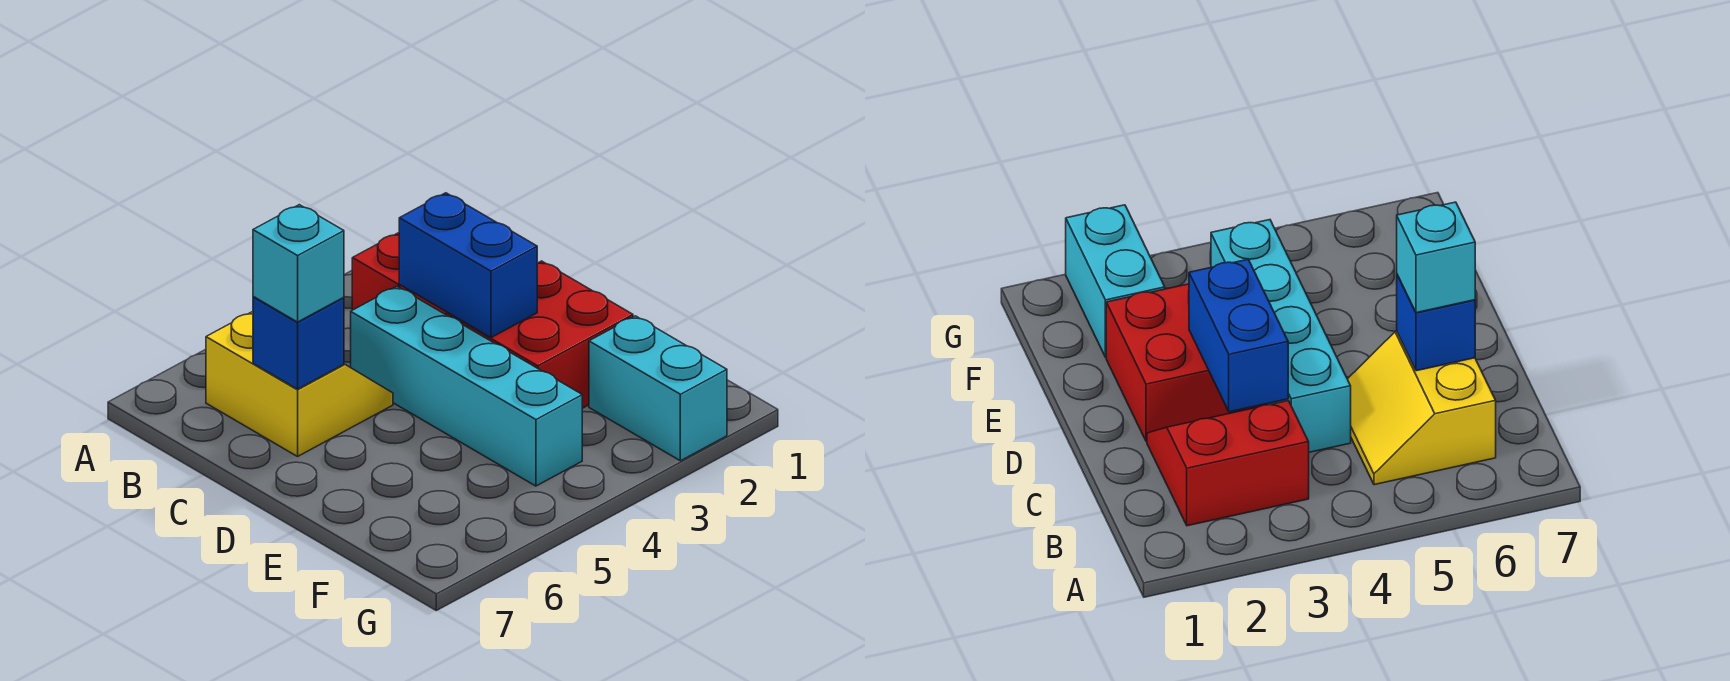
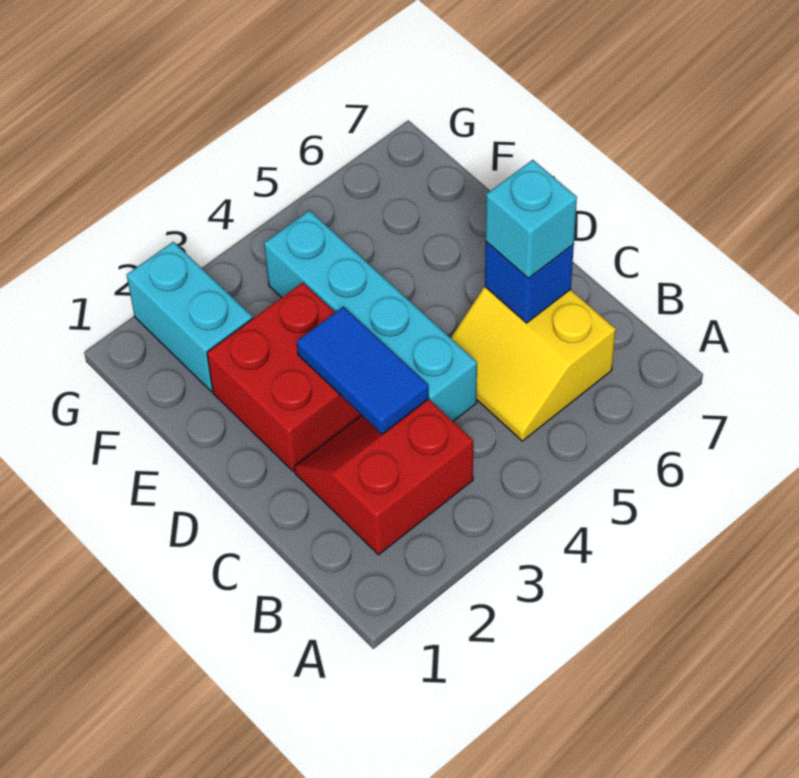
blue brick C3:D3 level 2 -> blue tile C3:D3 level 2

